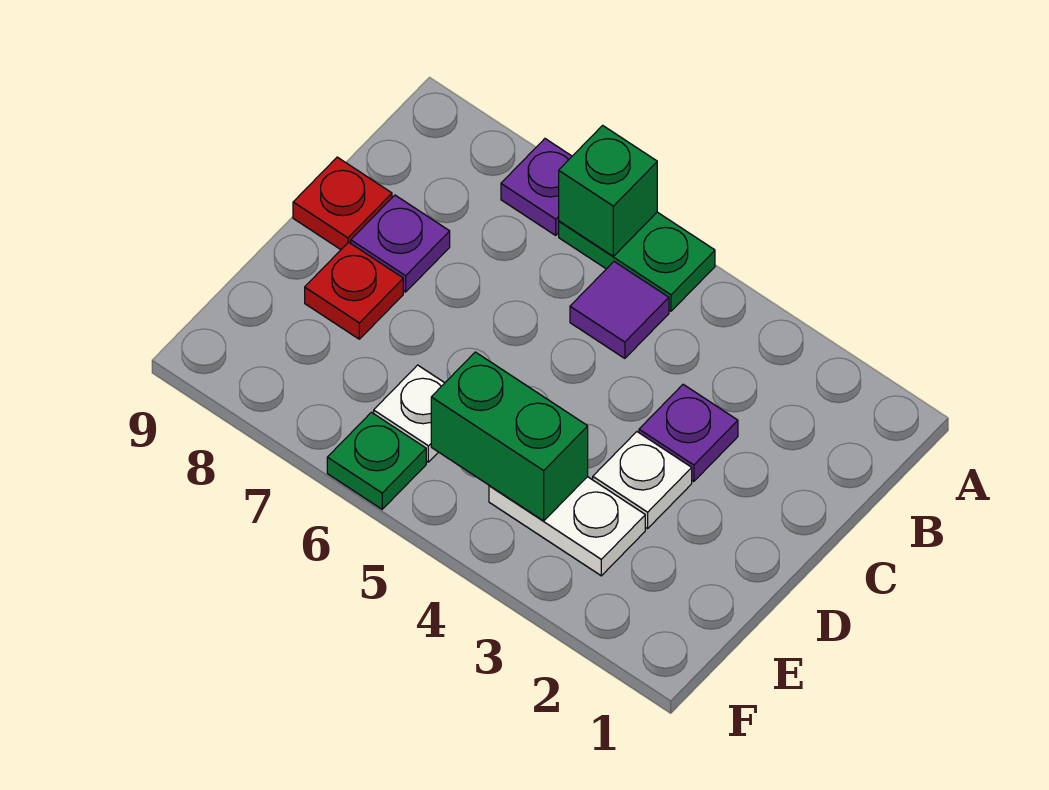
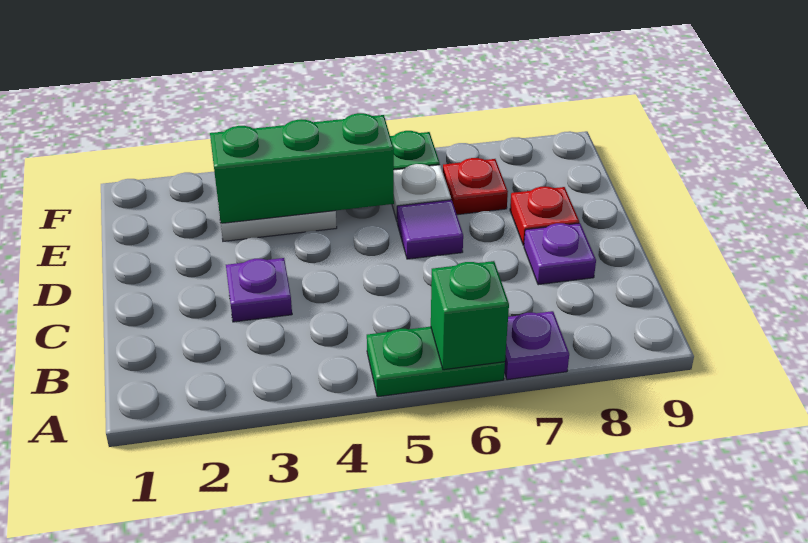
purple tile B5 level 1 -> purple tile D6 level 1
red plate C9 level 1 -> red plate E7 level 1
white plate D3 level 1 -> none
green brick E4:E5 level 2 -> green brick E3:E5 level 2

